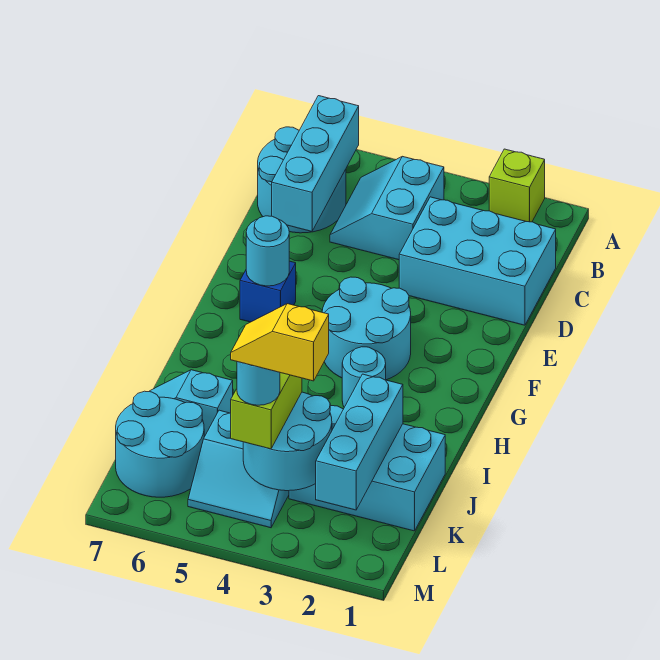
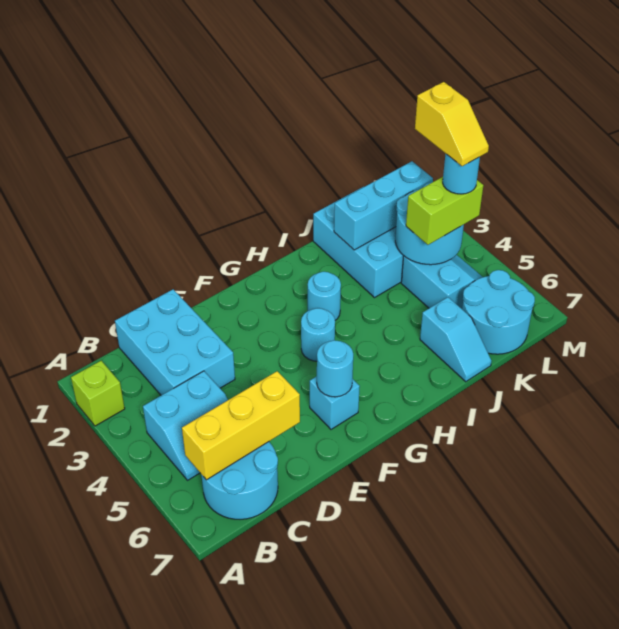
cyan brick B6:D6 level 2 -> yellow brick B6:D6 level 2
cyan round brick F3:G4 level 1 -> cyan round brick G4 level 1
blue brick F6 level 1 -> cyan brick F6 level 1

